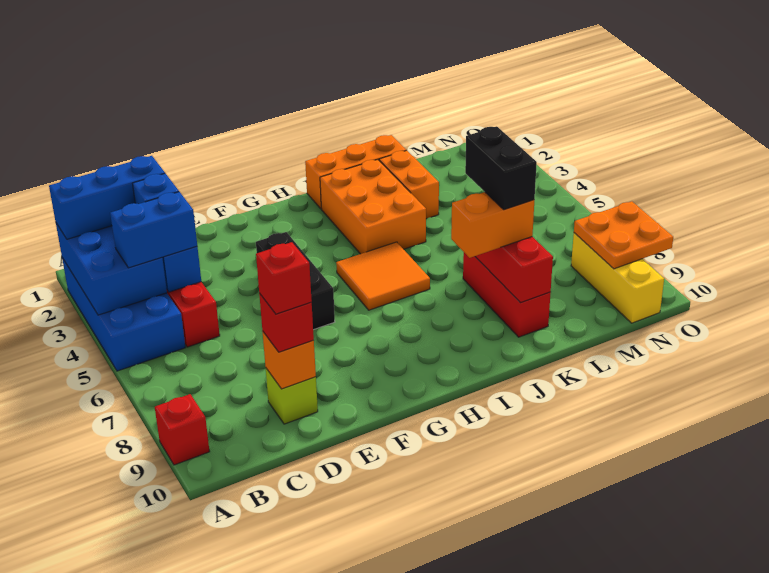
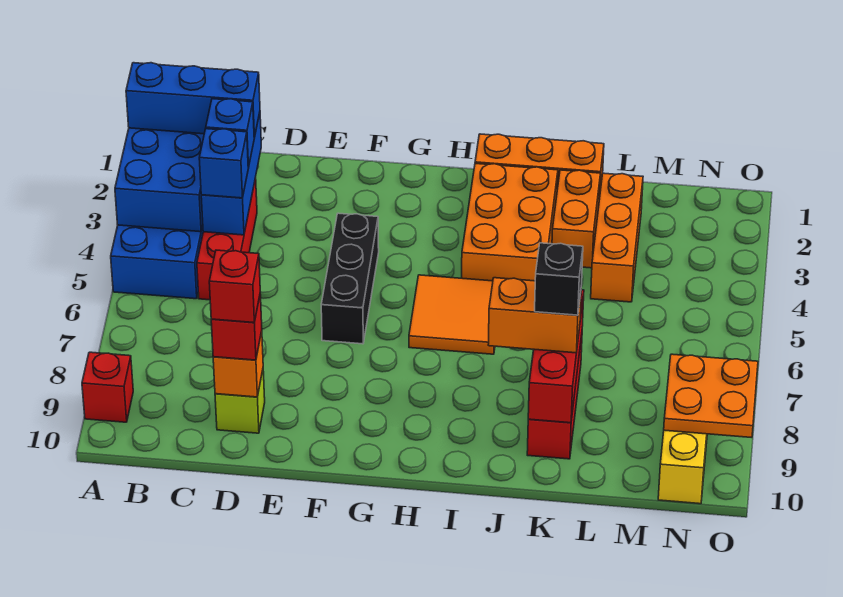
blue brick B4:C4 level 3 -> blue brick C4 level 3
black brick K7:K8 level 4 -> black brick K8 level 4
none -> orange brick L2:L4 level 1

